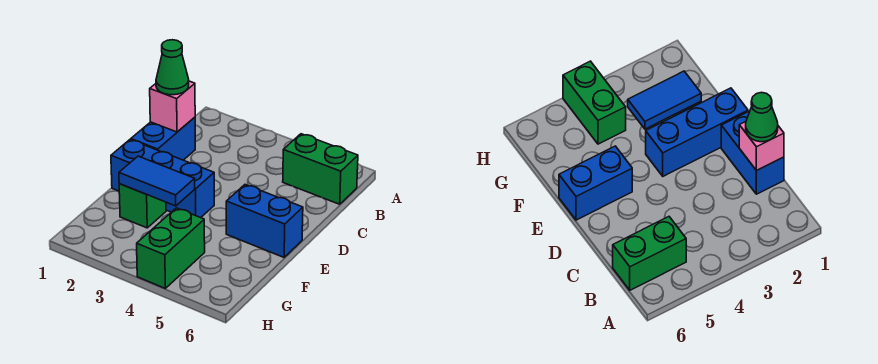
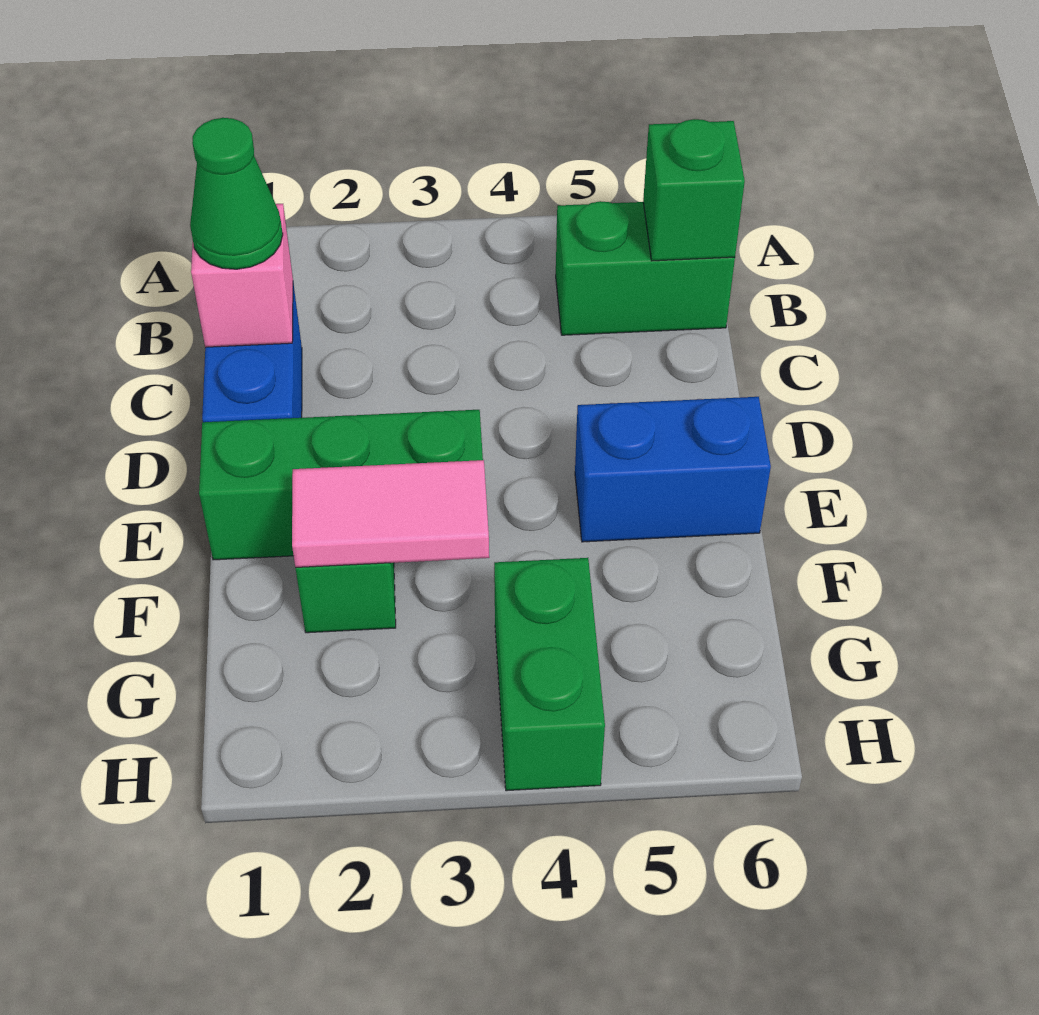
none -> green brick B6 level 2
blue brick E1:E3 level 1 -> green brick E1:E3 level 1
blue tile F2:F3 level 2 -> pink tile F2:F3 level 2

